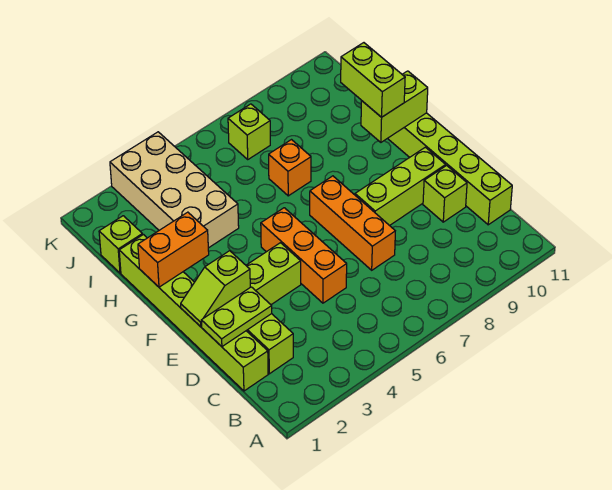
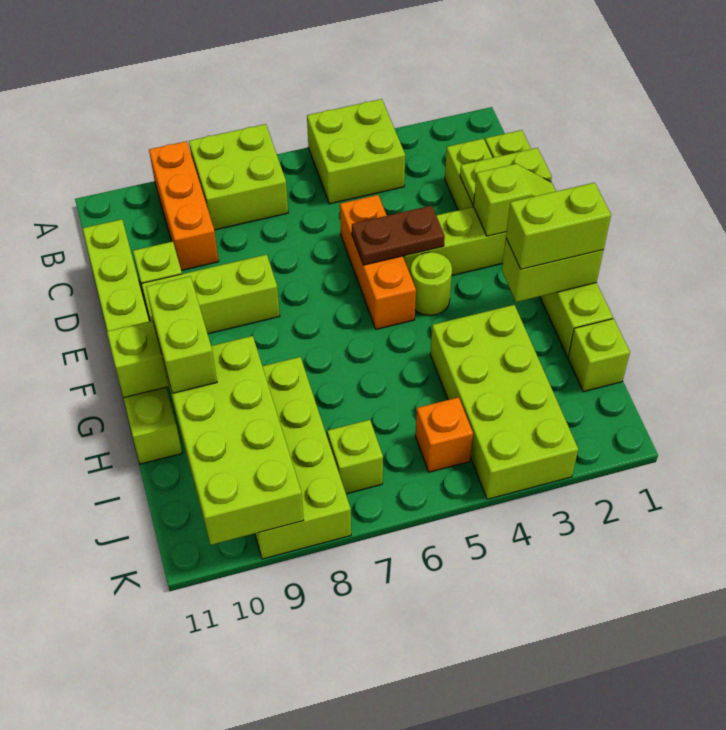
none -> lime brick A4:B5 level 1
none -> lime brick A7:B8 level 1
orange brick D7:F7 level 1 -> orange brick A9:C9 level 1
none -> brown plate E4:E5 level 2
none -> lime round brick F4 level 1
orange brick G1:G2 level 2 -> lime brick G1:G2 level 2
none -> lime brick G1:G2 level 3
tan brick H3:K4 level 1 -> lime brick H3:K4 level 1
orange brick H7 level 1 -> orange brick J5 level 1
none -> lime brick H8:K9 level 1
none -> lime brick H9:K10 level 2

